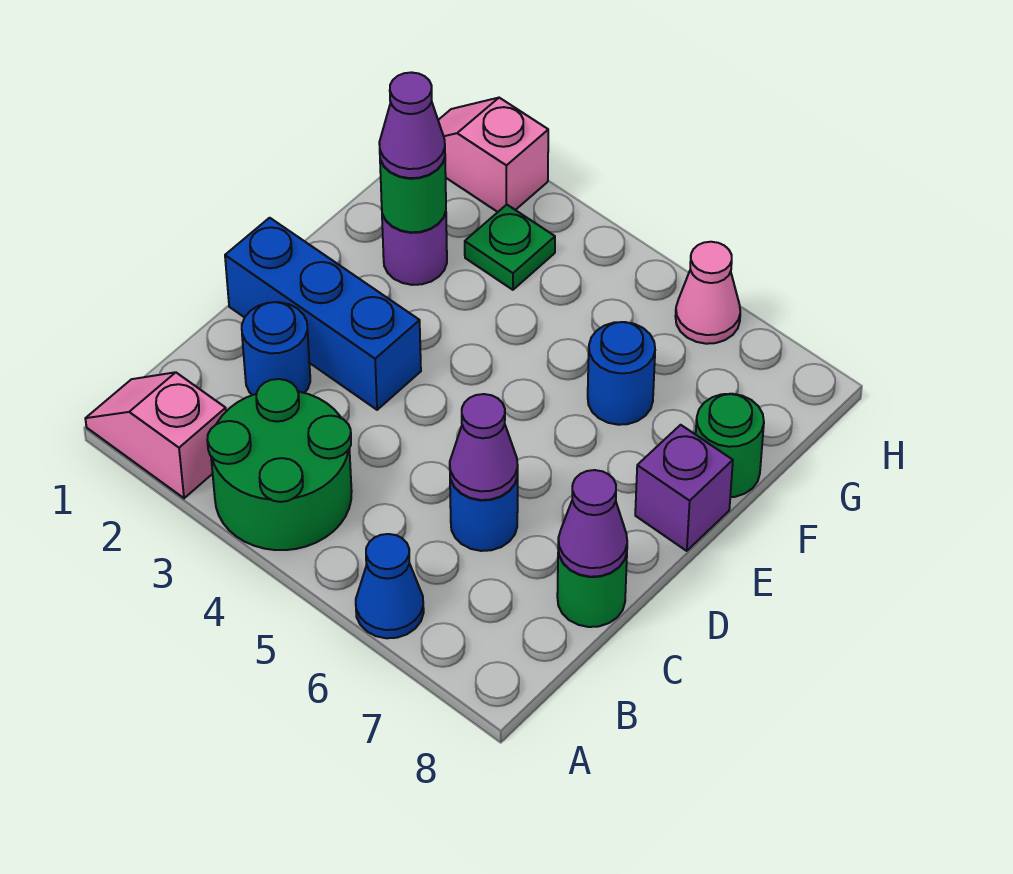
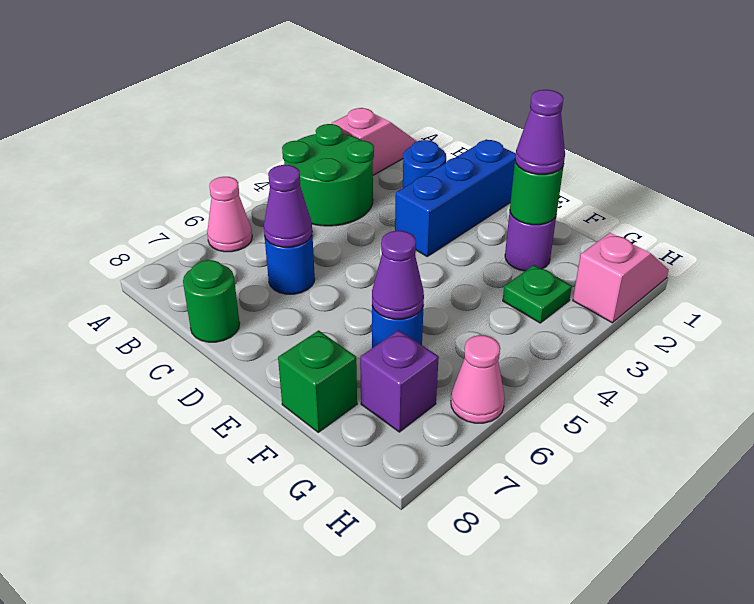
blue cone A6 level 1 -> pink cone A6 level 1
purple cone C8 level 2 -> purple cone F6 level 2
purple brick E8 level 1 -> purple brick G7 level 1
green round brick F8 level 1 -> green brick F8 level 1

